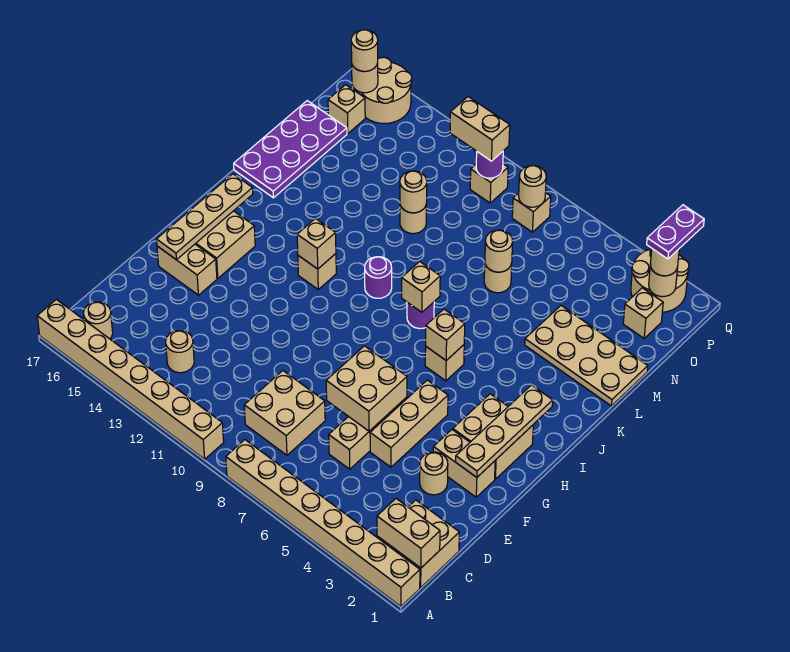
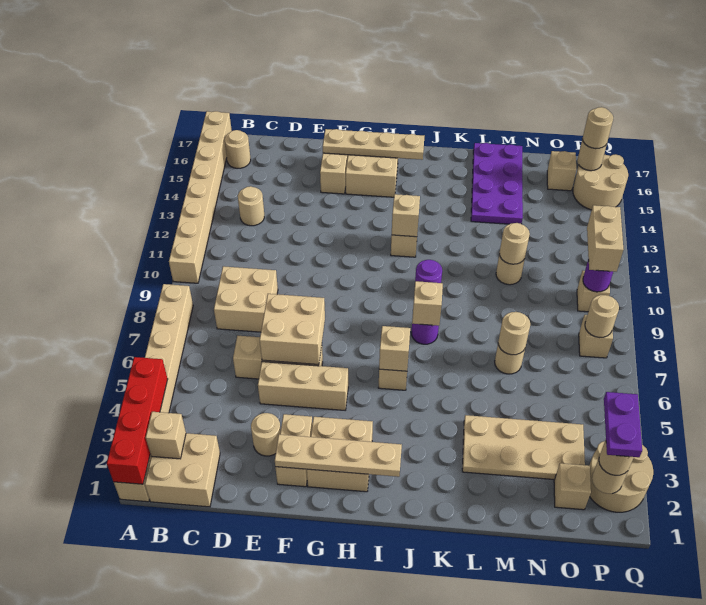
none -> red brick A1:A4 level 2
tan brick B1:B2 level 2 -> tan brick B2 level 2
purple plate K16:N17 level 1 -> purple plate L14:M17 level 1
tan plate L1:M4 level 1 -> tan plate L3:O4 level 1
purple plate P2:Q2 level 4 -> purple plate P2:P3 level 4

